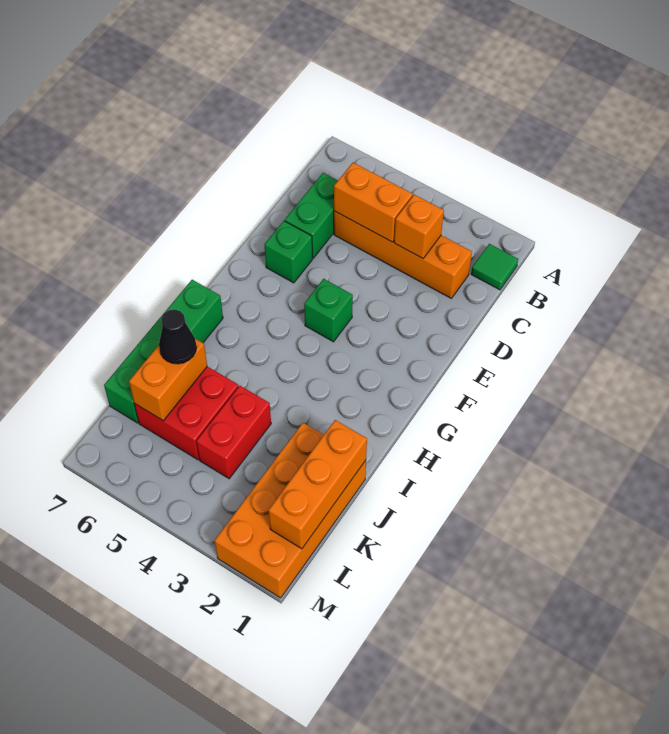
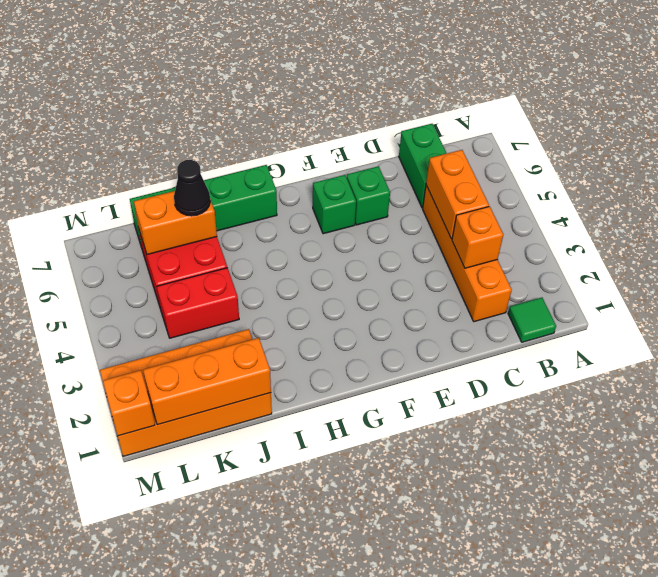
green brick C6:D6 level 1 -> green brick C6:C7 level 1
green brick F4 level 1 -> green brick F6 level 1
none -> orange brick M1 level 2

